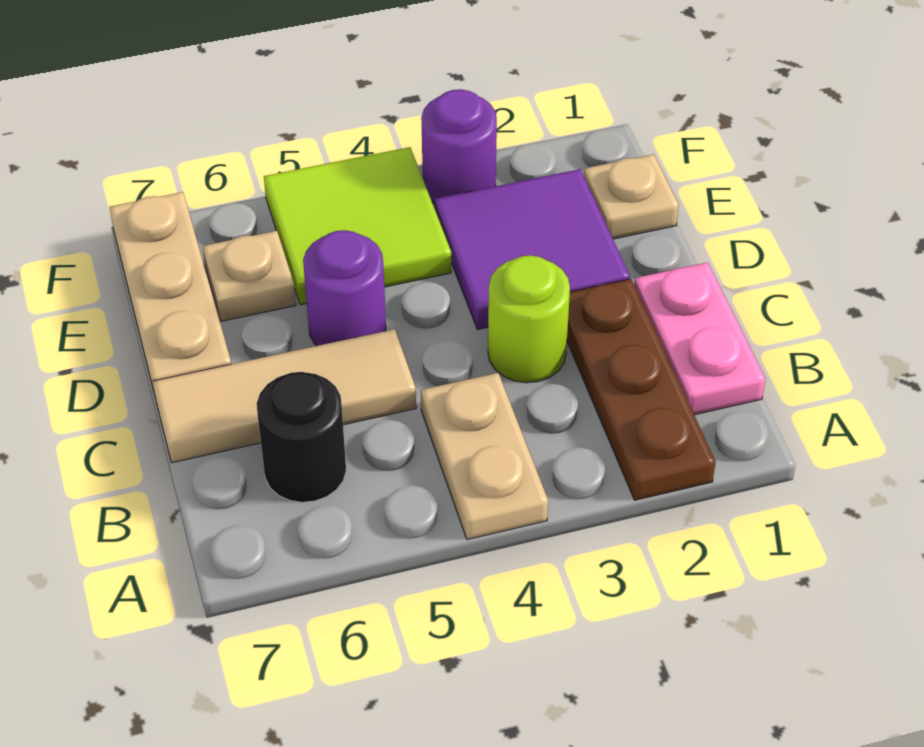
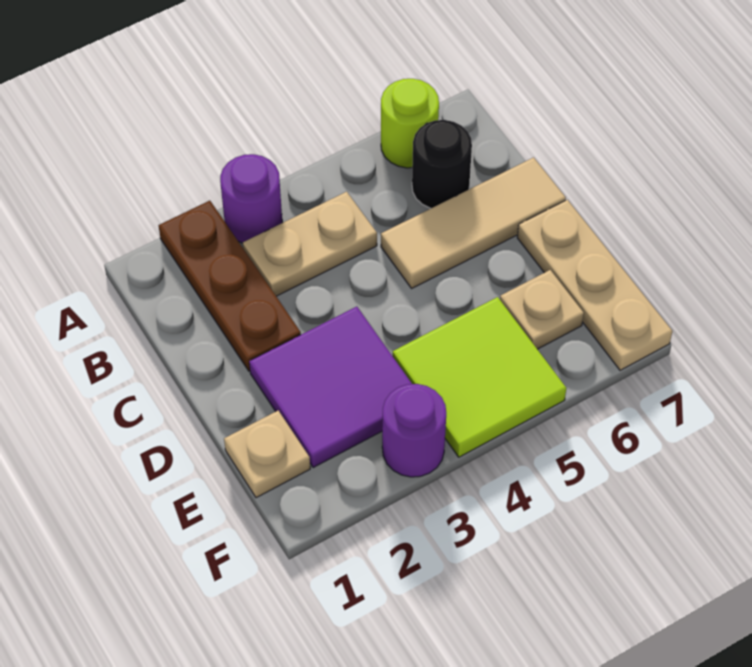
tan plate A4:B4 level 1 -> tan plate B3:B4 level 1
pink plate B1:C1 level 1 -> none
lime round brick C3 level 1 -> lime round brick A6 level 1
purple round brick D5 level 1 -> purple round brick A3 level 1

